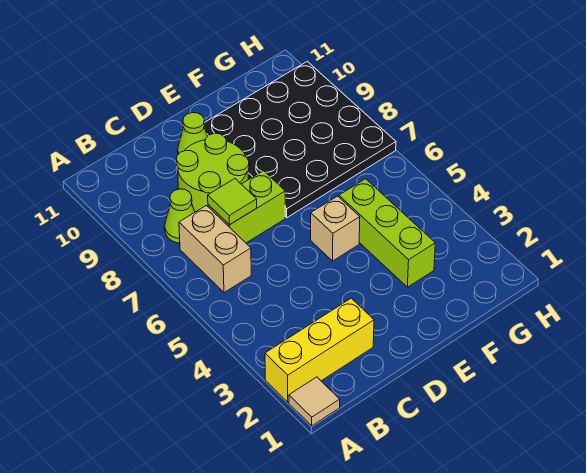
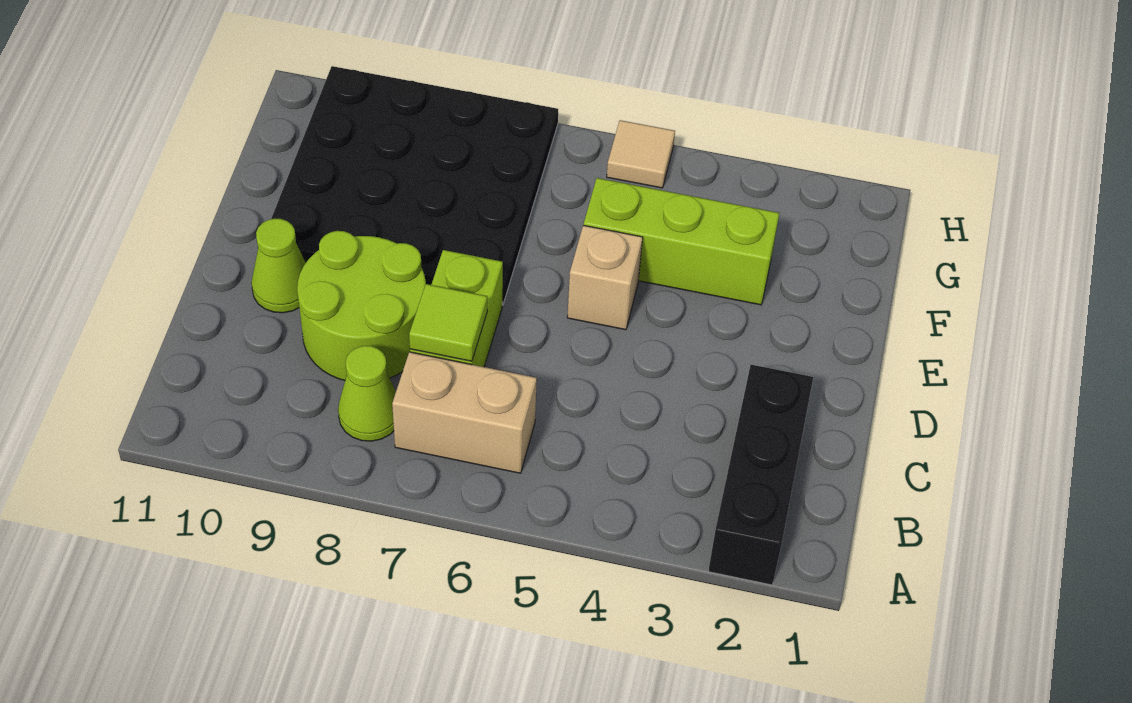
tan tile A1 level 1 -> tan tile H5 level 1
yellow brick A2:C2 level 1 -> black brick A2:C2 level 1

